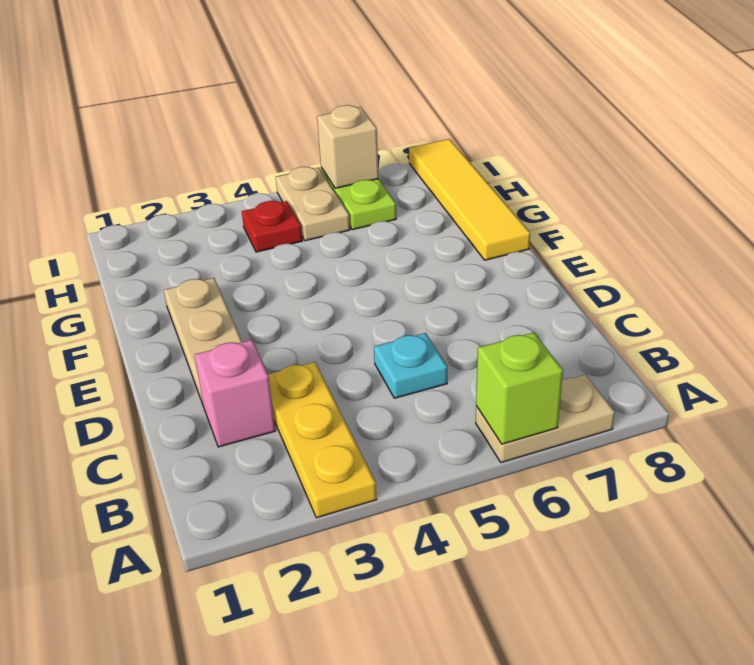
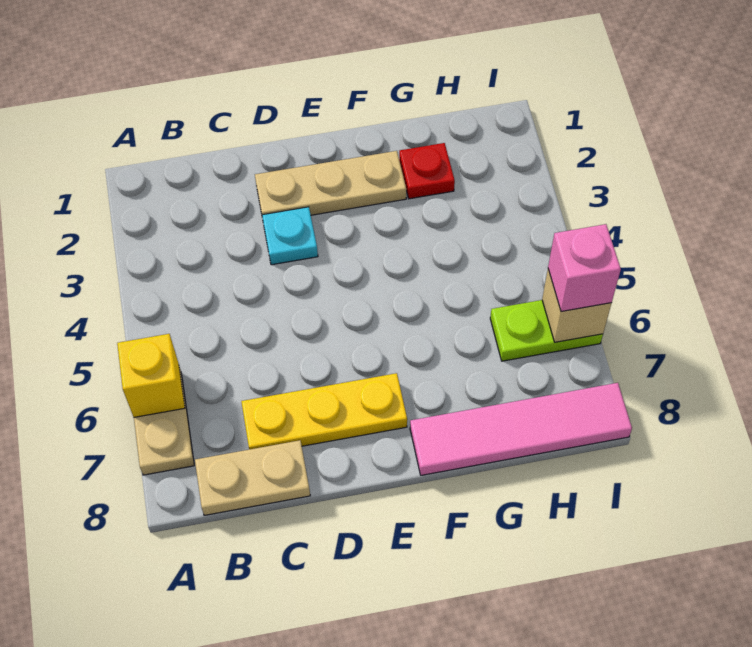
yellow plate A3:C3 level 1 -> yellow plate C7:E7 level 1
lime brick A6 level 2 -> yellow brick A6 level 2
pink brick C2 level 1 -> pink brick I6 level 3
cyan plate C5 level 1 -> cyan plate D3 level 1
yellow tile F8:I8 level 1 -> pink tile F8:I8 level 1
red plate H4 level 1 -> red plate G2 level 1
tan plate H5:I5 level 1 -> tan plate B8:C8 level 1

